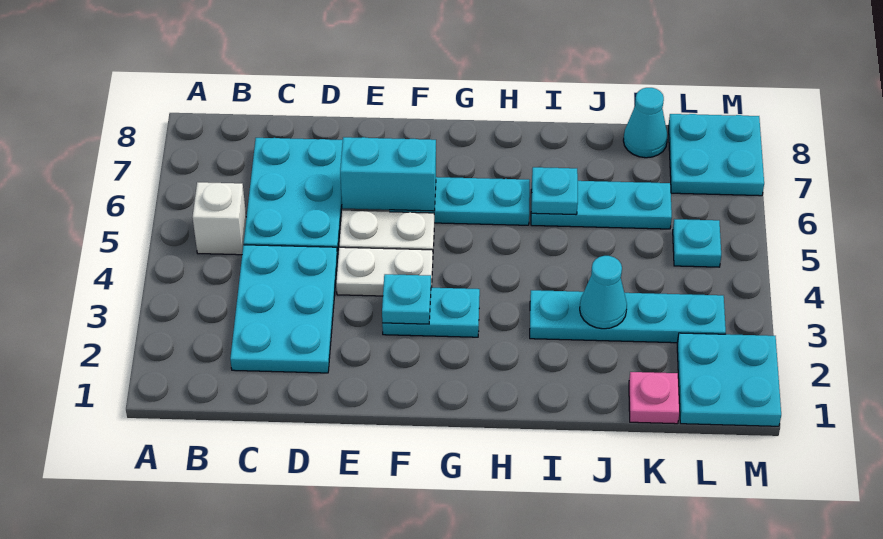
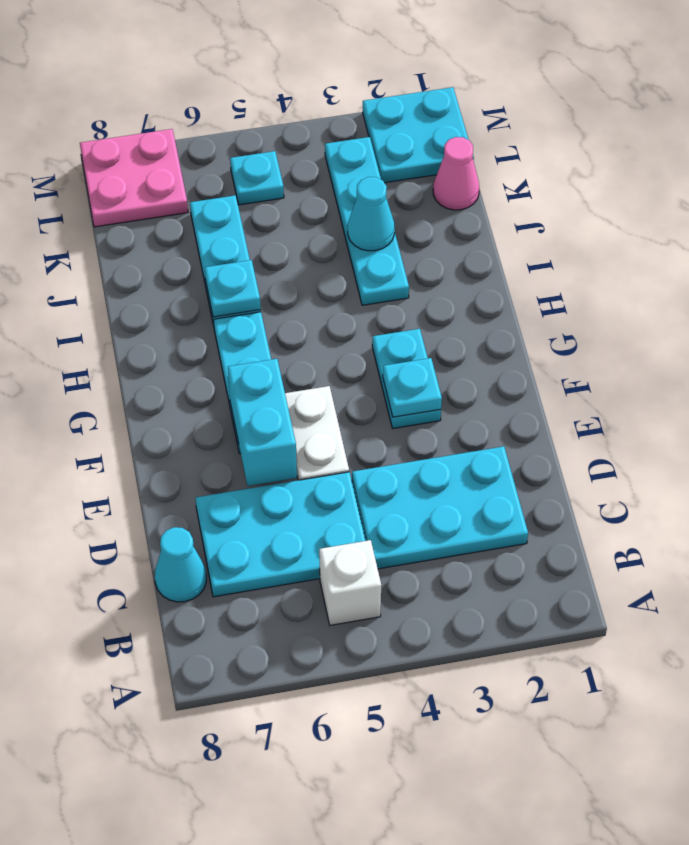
white plate E4:F4 level 1 -> none
pink plate K1 level 1 -> pink cone K1 level 1
cyan cone K8 level 1 -> cyan cone C8 level 1
cyan plate L7:M8 level 1 -> pink plate L7:M8 level 1

